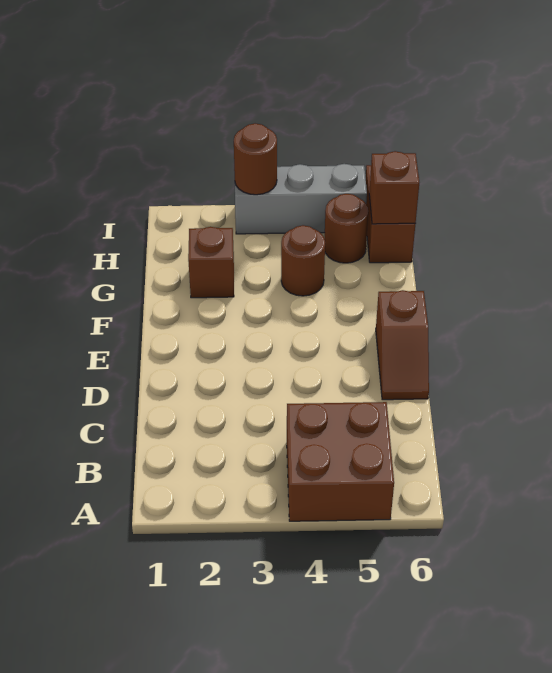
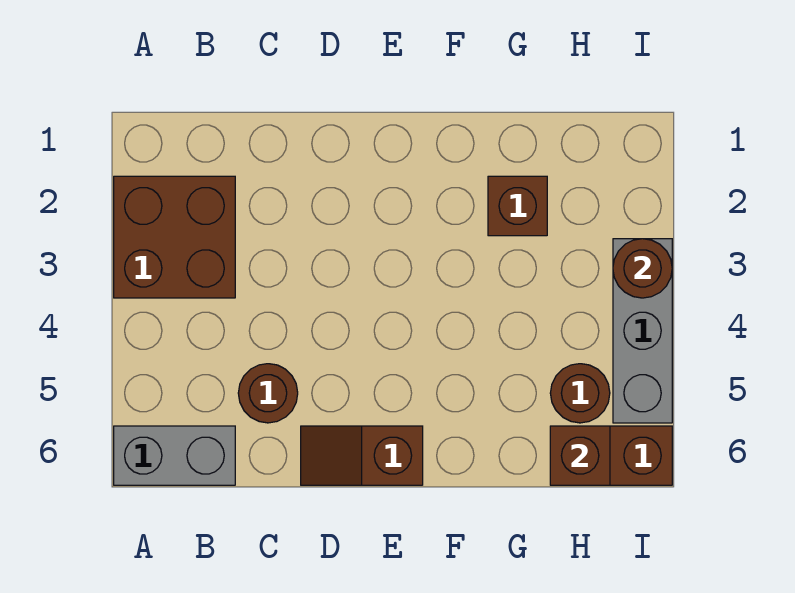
brown brick A4:B5 level 1 -> brown brick A2:B3 level 1
none -> grey brick A6:B6 level 1
brown round brick G4 level 1 -> brown round brick C5 level 1

